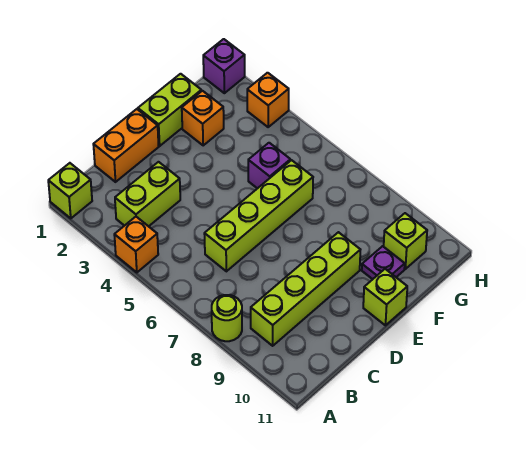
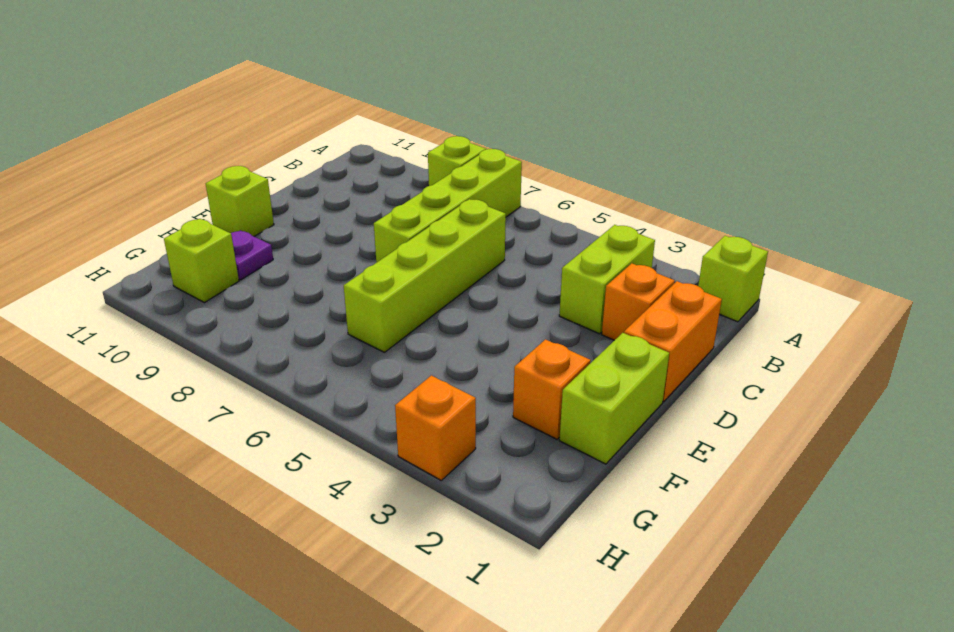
orange brick A4 level 1 -> orange brick C2 level 1
lime round brick A8 level 1 -> lime brick A8 level 1
lime brick B9:E9 level 1 -> lime brick A7:D7 level 1
purple brick F5 level 1 -> none
purple brick H1 level 1 -> none

